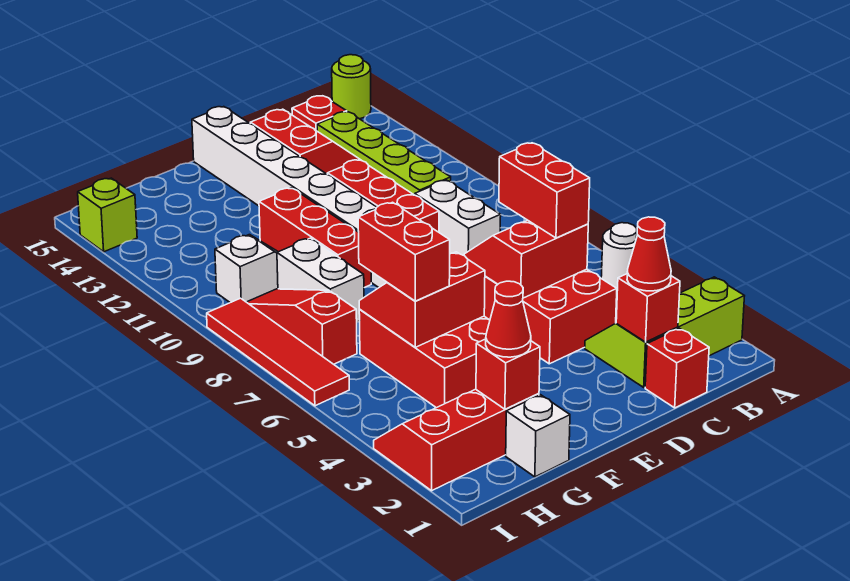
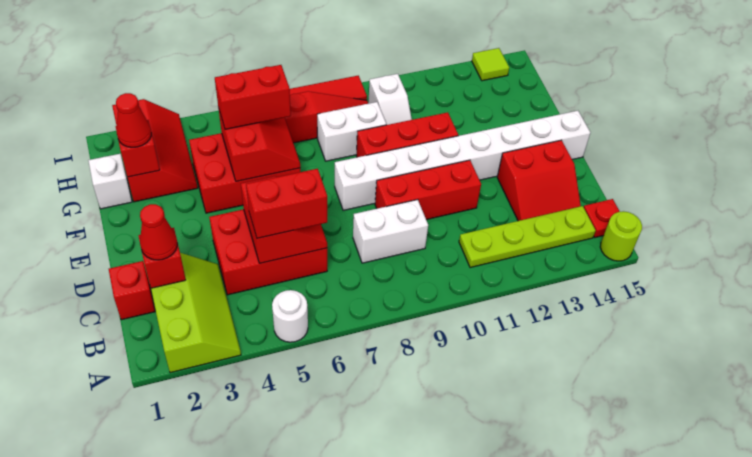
lime brick I14 level 1 -> lime tile I14 level 1

